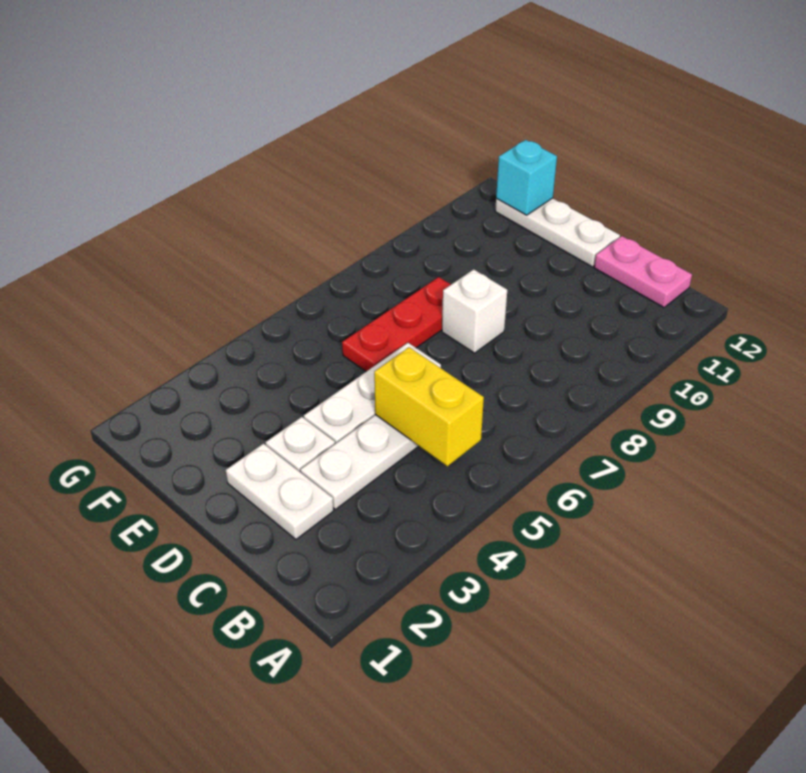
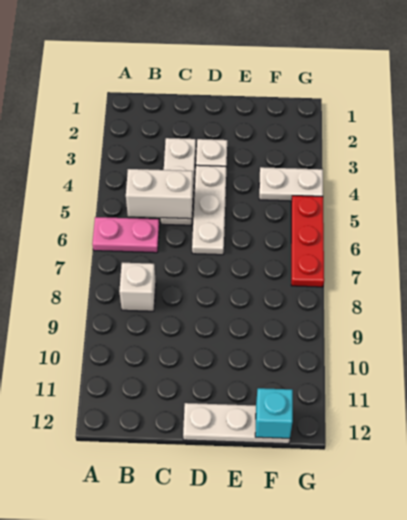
yellow brick B5:C5 level 2 -> white brick B5:C5 level 2
pink plate B12:C12 level 1 -> pink plate A6:B6 level 1
white plate C2:D2 level 1 -> white plate F4:G4 level 1
white brick D8 level 1 -> white brick B8 level 1
red plate E6:E8 level 1 -> red plate G5:G7 level 1

